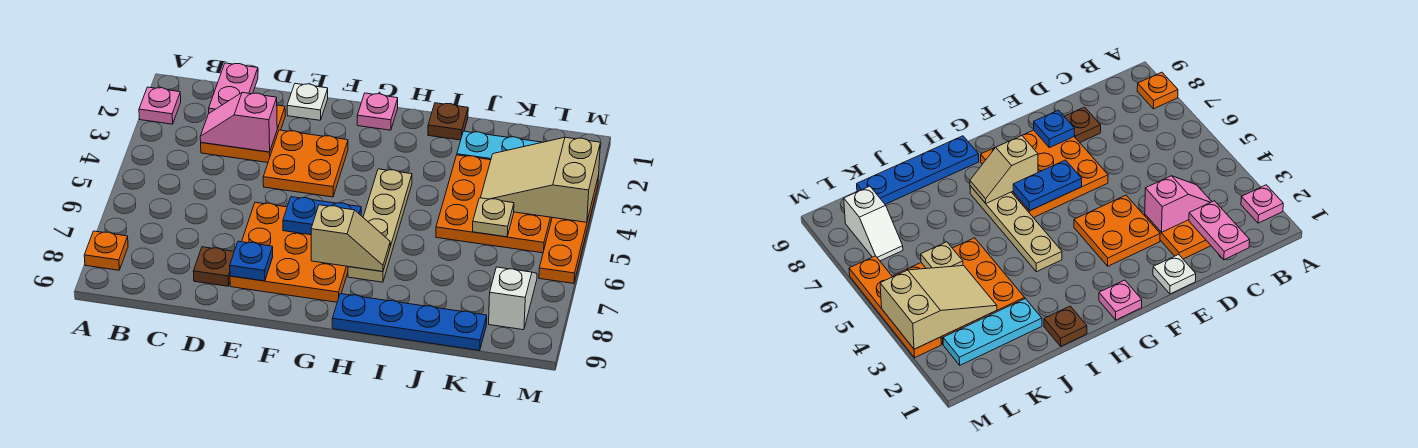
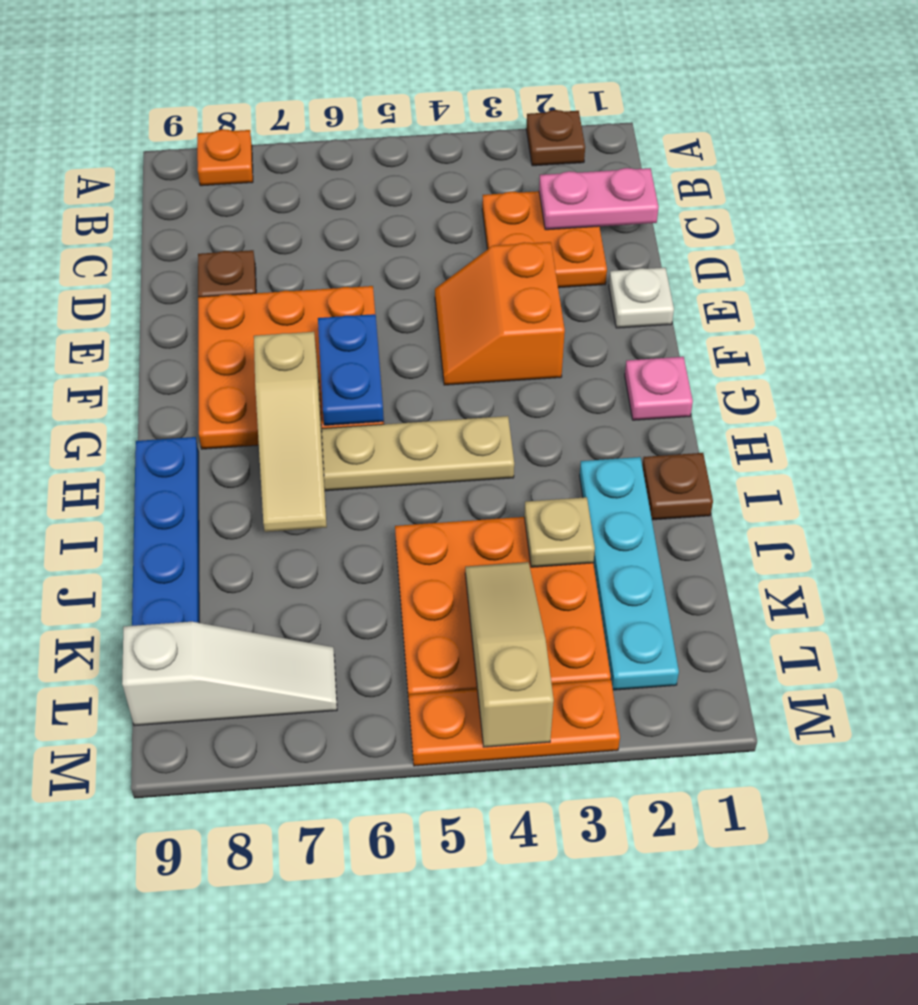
pink plate A2 level 1 -> brown plate A2 level 1
pink slope C3:D3 level 2 top D -> none
orange plate E3:F4 level 1 -> orange slope E3:F4 level 1 top 3
blue plate E8 level 2 -> none
tan slope G7:H7 level 2 top G -> tan slope G7:I7 level 2 top G
cyan plate J2:L2 level 1 -> cyan plate I2:L2 level 1
tan slope K3:M4 level 2 top M -> tan slope K4:M4 level 2 top M
tan plate K5 level 2 -> tan plate J3 level 2
white slope L7:L8 level 1 top 8 -> white slope L7:L9 level 1 top 9
orange plate M3:M6 level 1 -> orange plate M3:M5 level 1

